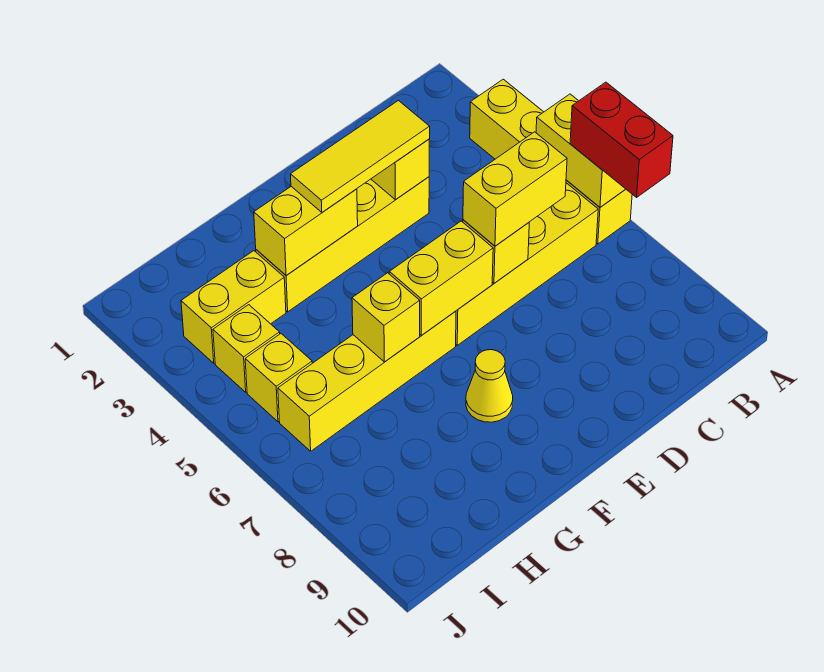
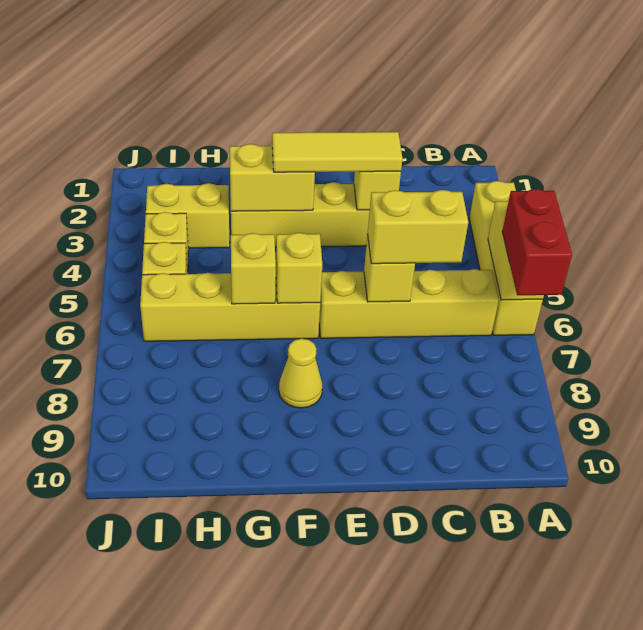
yellow brick E6:F6 level 2 -> yellow brick F6 level 2

